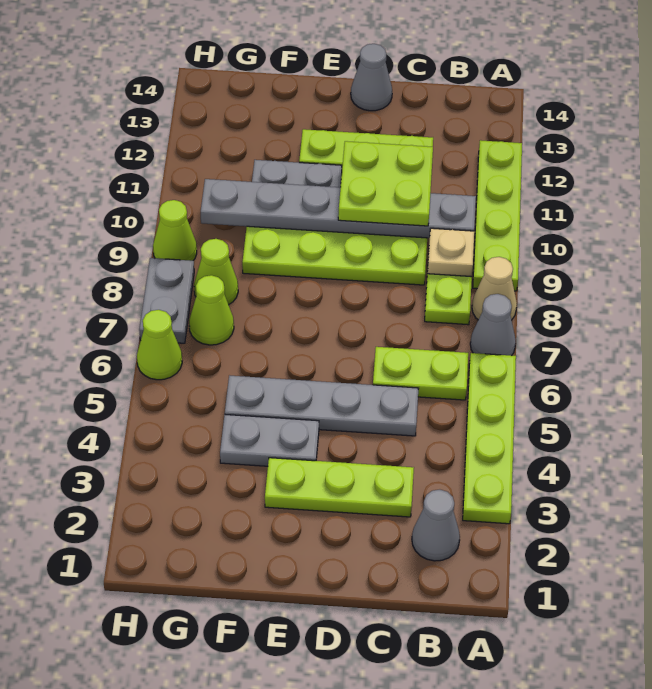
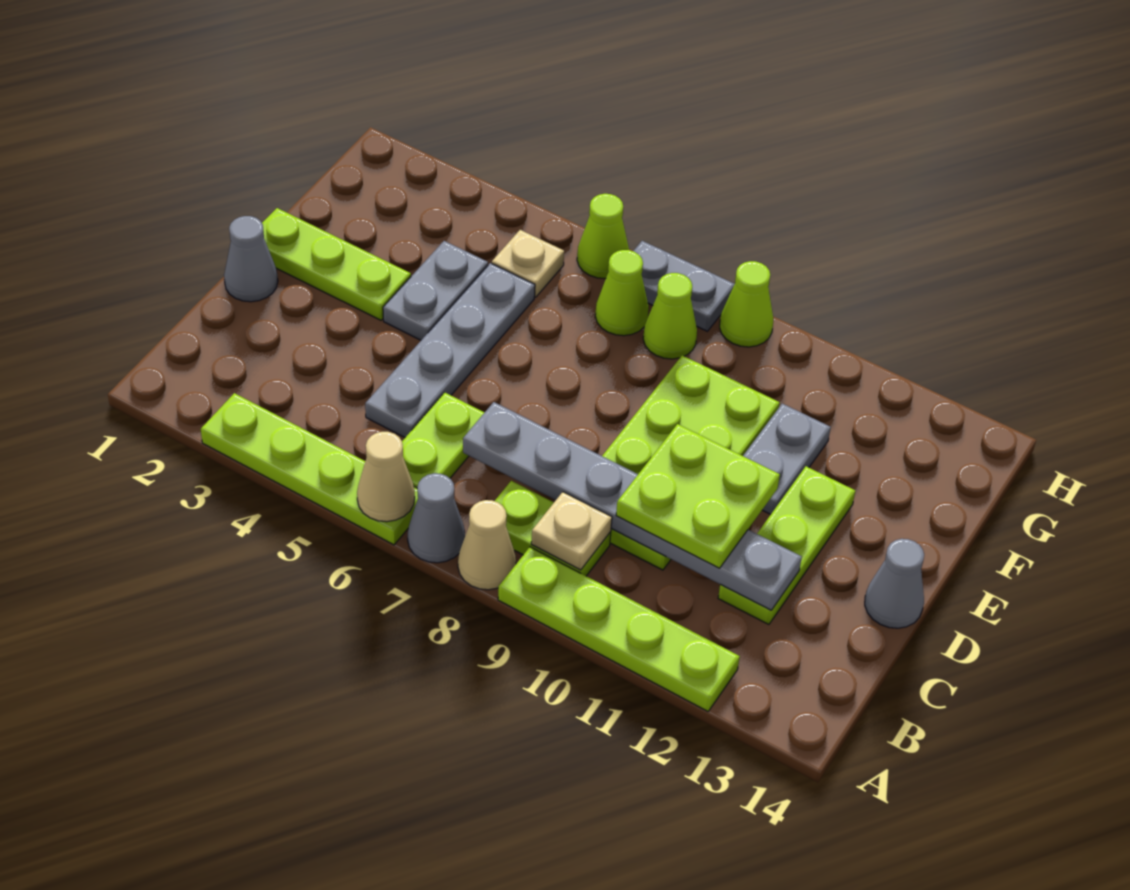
none -> tan cone A6 level 2
grey cone B2 level 1 -> grey cone D1 level 1
grey plate B10:G10 level 2 -> grey plate C7:C12 level 2
lime plate C3:E3 level 1 -> lime plate E1:E3 level 1
none -> tan plate G5 level 1

